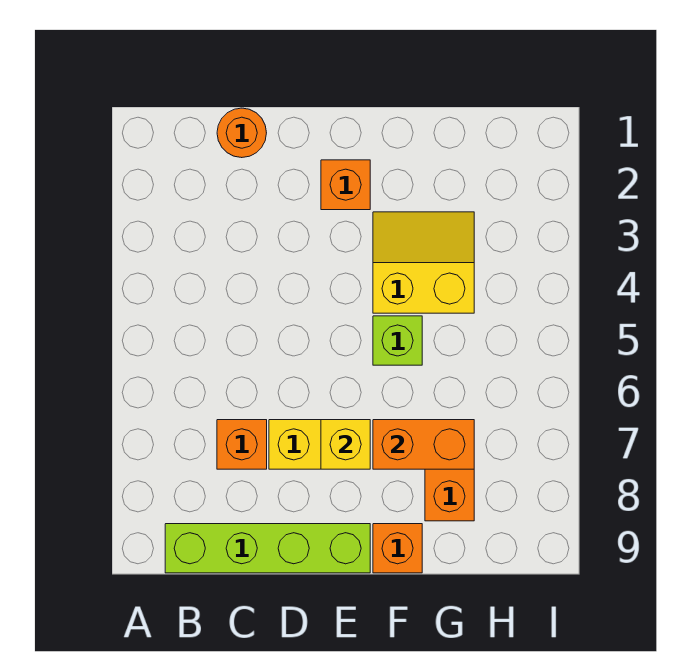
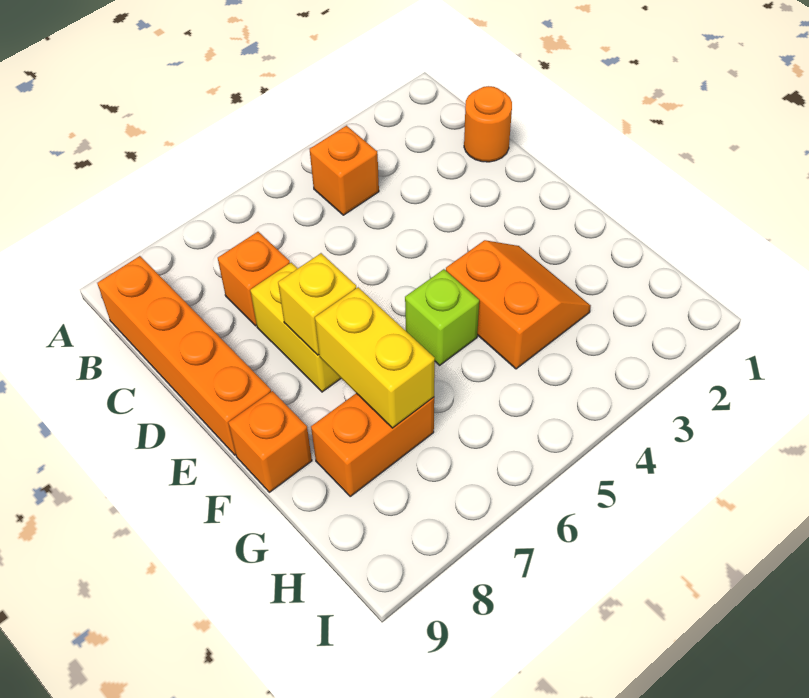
lime brick B9:E9 level 1 -> orange brick B9:E9 level 1
orange brick E2 level 1 -> orange brick B4 level 1
yellow slope F3:G4 level 1 top 4 -> orange slope F3:G4 level 1 top 4
orange brick F7:G7 level 2 -> yellow brick F7:G7 level 2

